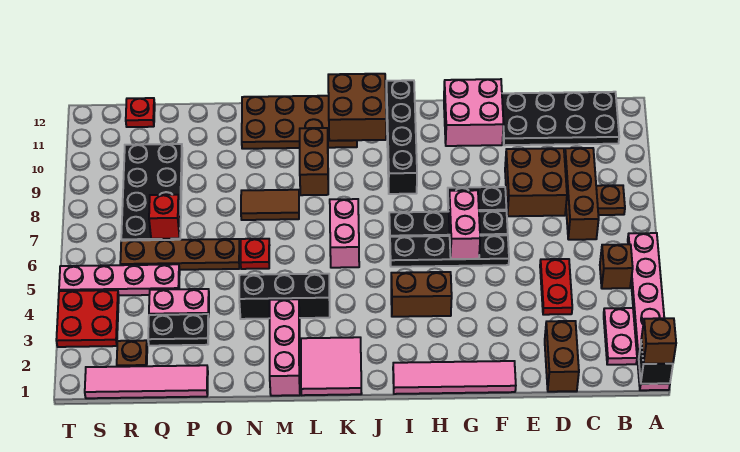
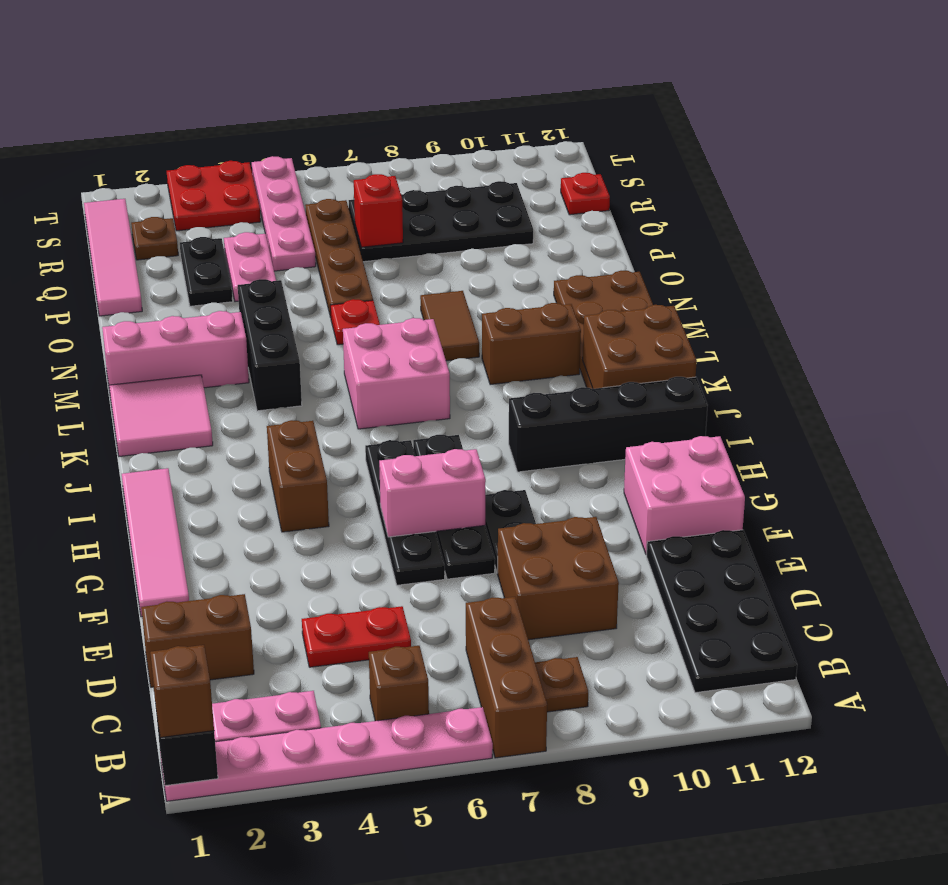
brown brick C7:C9 level 1 -> brown brick A7:C7 level 1
pink brick K6:K7 level 1 -> pink brick K6:L7 level 1

